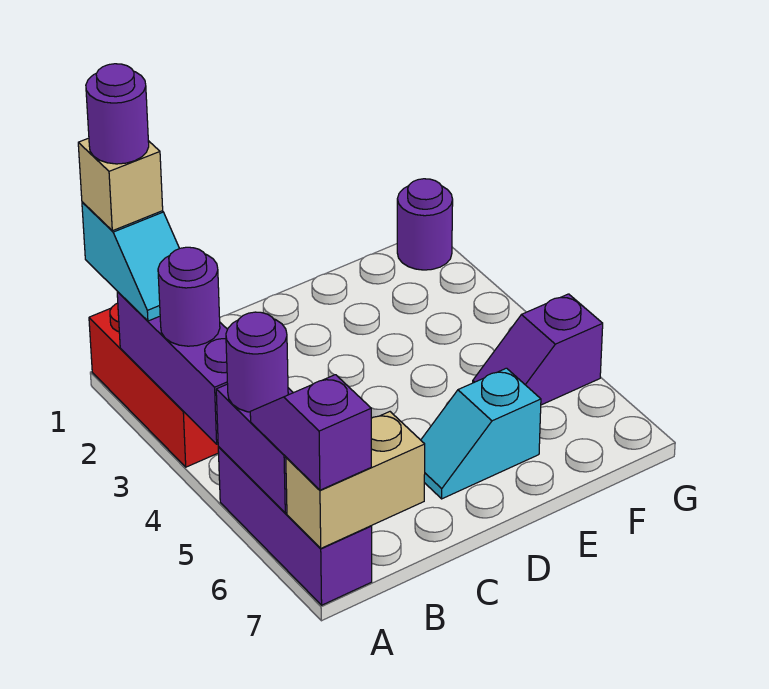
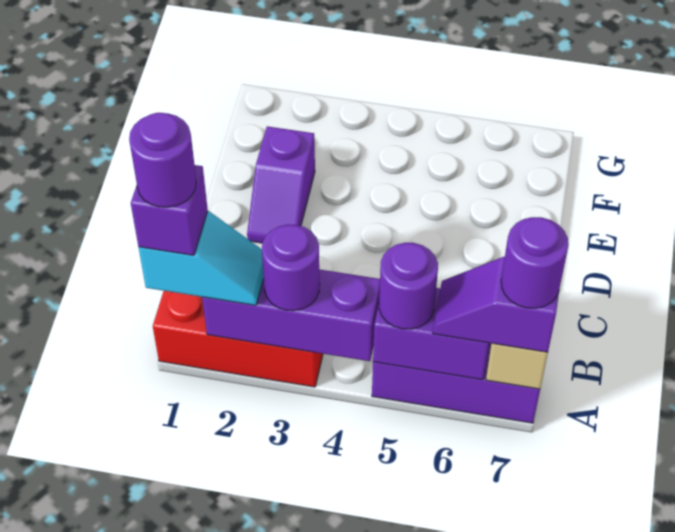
tan brick A1 level 4 -> purple brick A1 level 4
cyan slope D6:E6 level 1 top E -> none
purple slope F5:G5 level 1 top G -> purple slope D2:E2 level 1 top E
purple round brick G1 level 1 -> purple round brick A7 level 4

